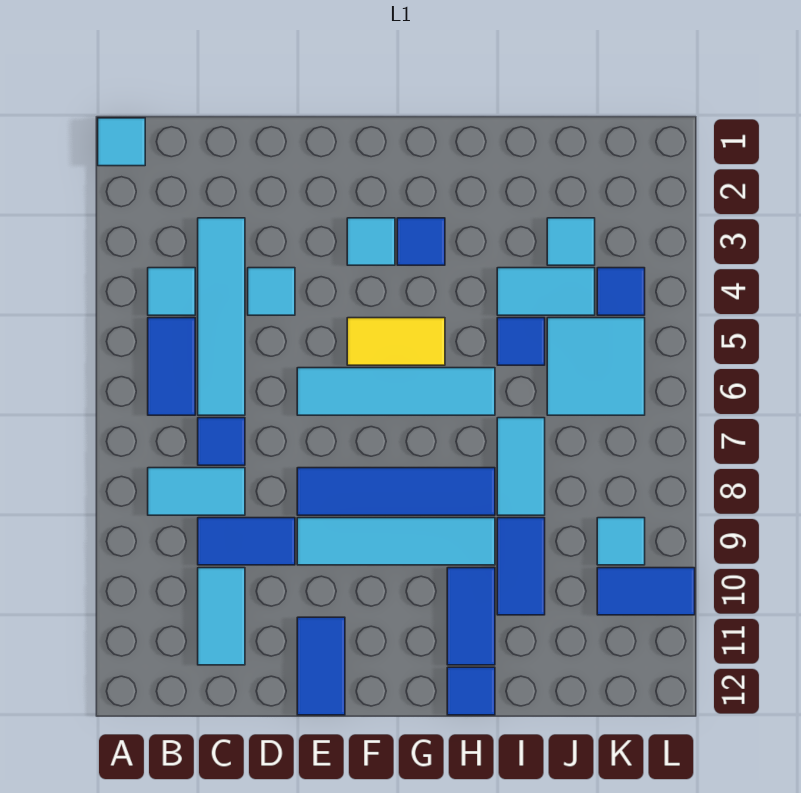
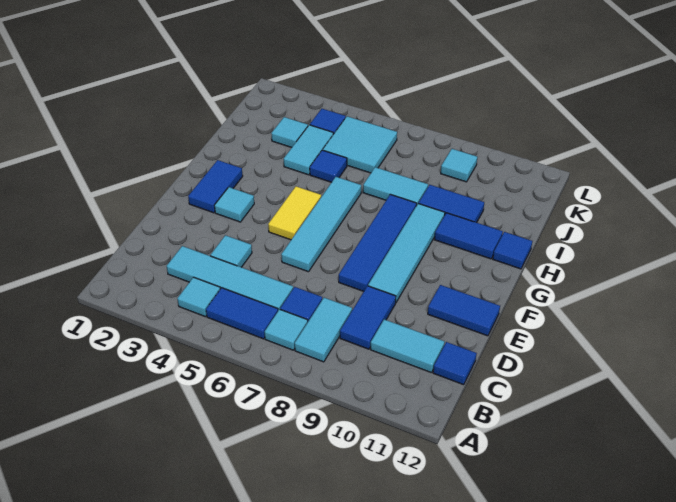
cyan tile A1 level 1 -> cyan tile B7 level 1
blue tile G3 level 1 -> blue tile C12 level 1
blue tile K10:L10 level 1 -> blue tile F2:G2 level 1

